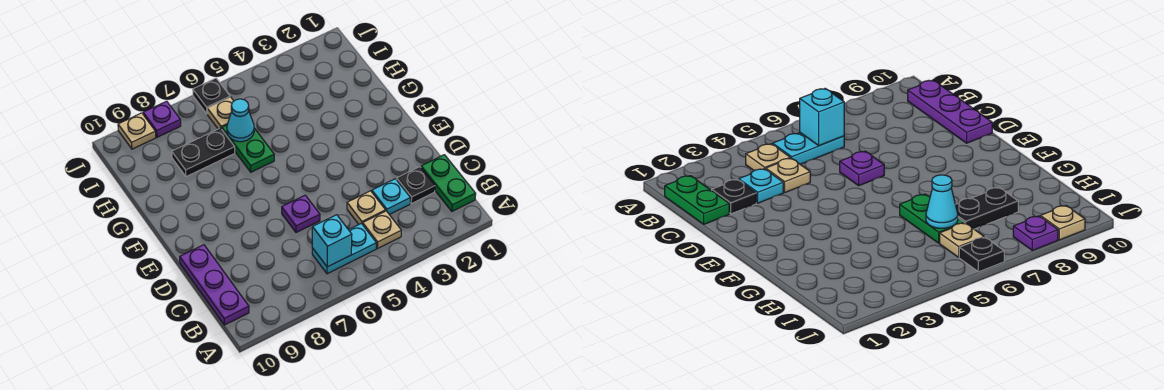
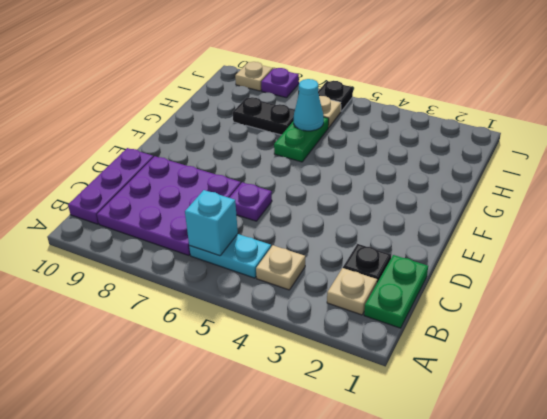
none -> purple plate B7:D9 level 1
cyan plate C3 level 1 -> none
tan plate C4 level 1 -> tan plate B2 level 1

